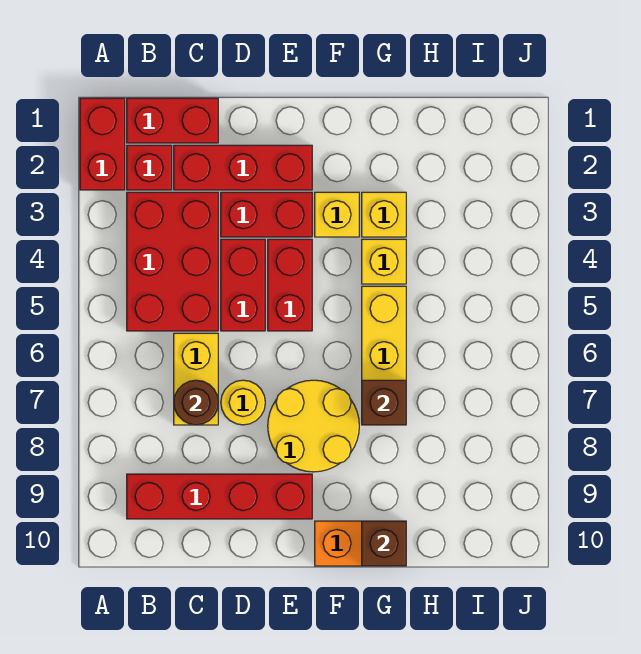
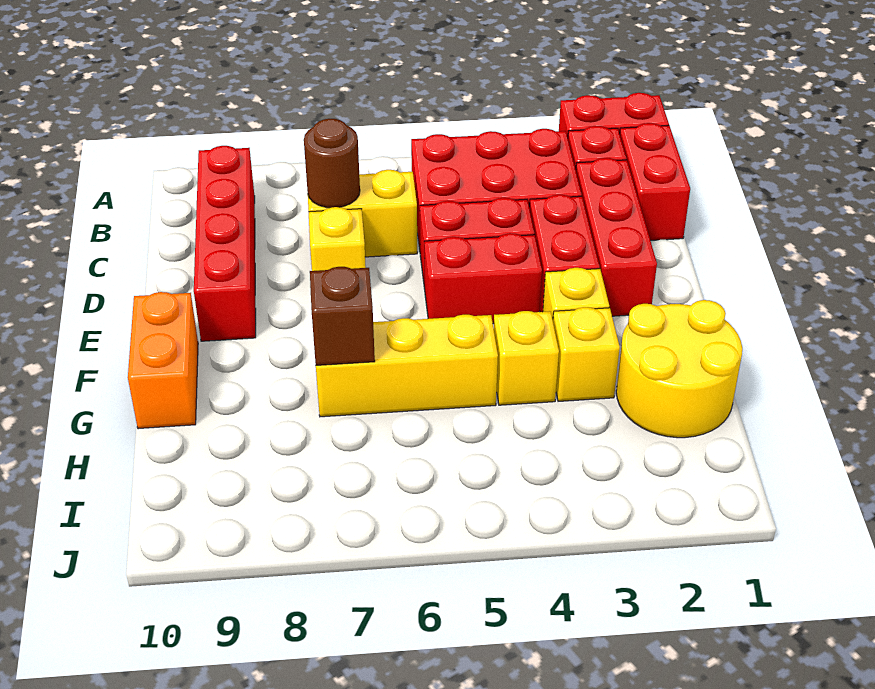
yellow round brick D7 level 1 -> yellow brick D7 level 1
yellow round brick E7:F8 level 1 -> yellow round brick G1:H2 level 1
brown brick G10 level 2 -> none

